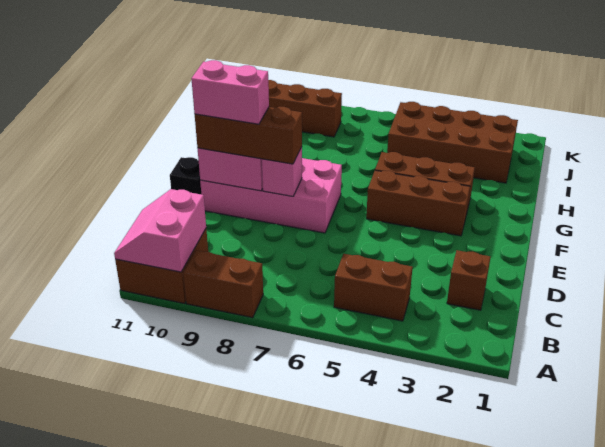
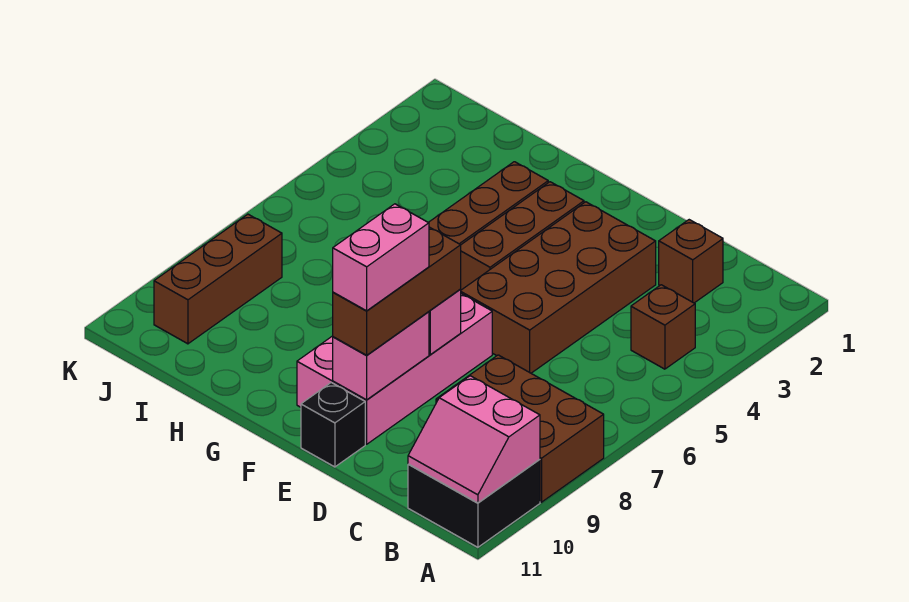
brown brick A8:A9 level 1 -> brown brick A8:C9 level 1
brown brick A10:B11 level 1 -> black brick A10:B11 level 1
brown brick B4:B5 level 1 -> brown brick B4 level 1
brown brick I2:J5 level 1 -> brown brick D3:E6 level 1

